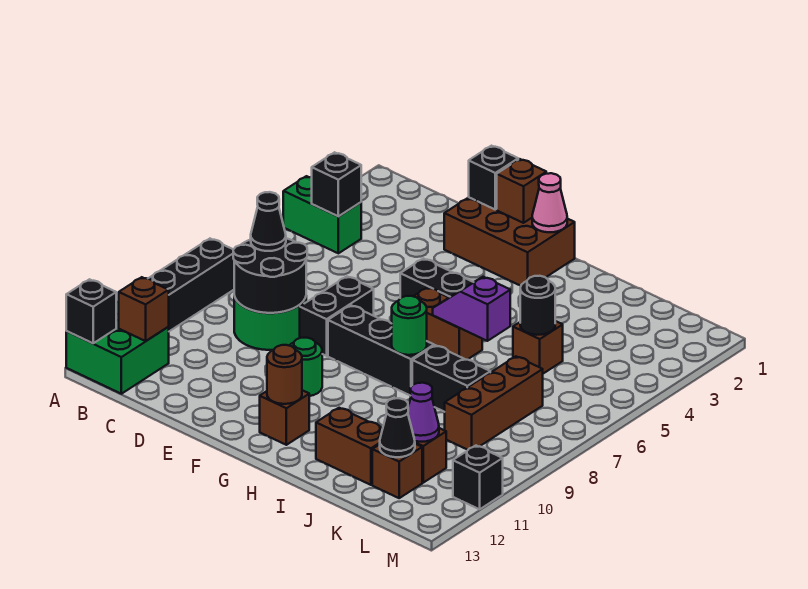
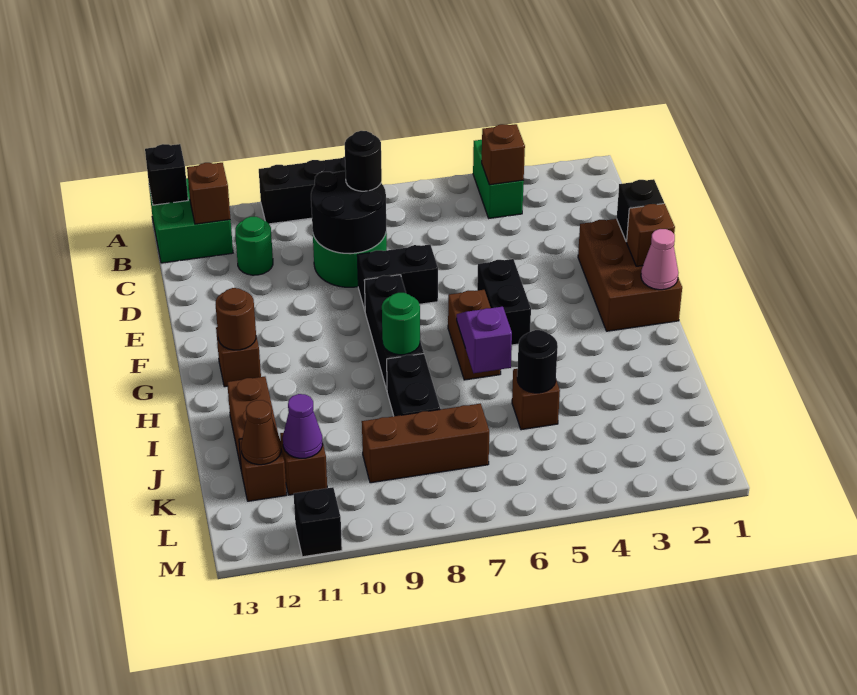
black brick B4 level 2 -> brown brick B4 level 2
black cone C8 level 3 -> black round brick C8 level 3
green round brick F10 level 1 -> green round brick C11 level 1
black cone K12 level 2 -> brown cone K12 level 2

